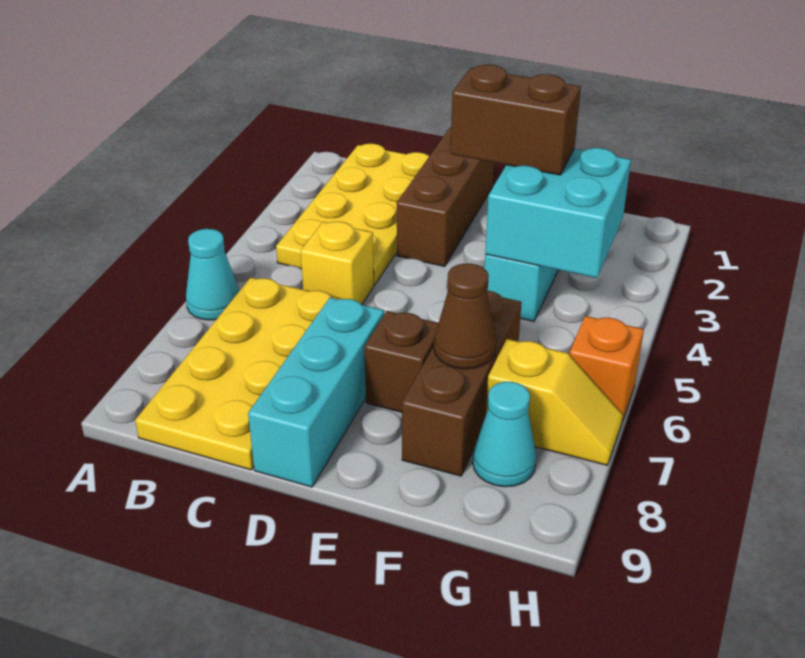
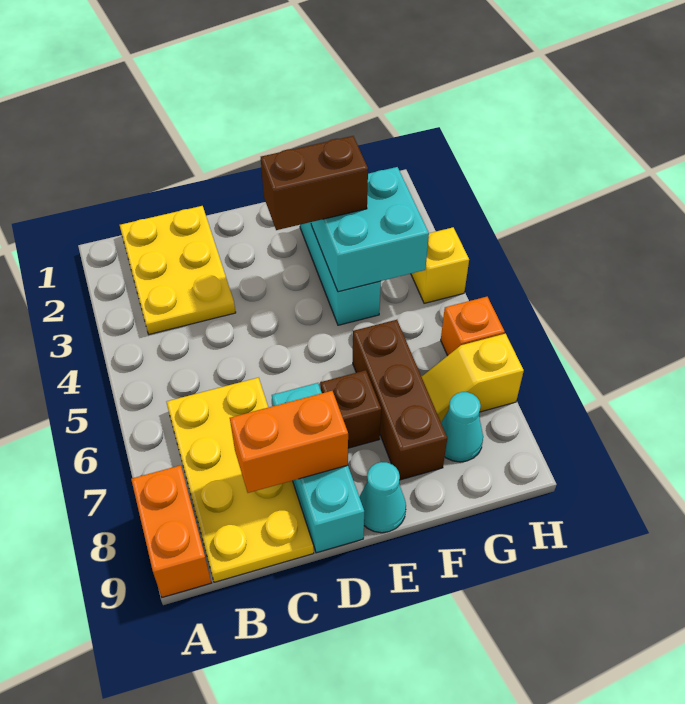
cyan cone A6 level 1 -> cyan cone E9 level 1
none -> orange brick A8:A9 level 1
yellow plate B1:C4 level 1 -> yellow plate B1:C3 level 1
yellow brick C5 level 1 -> yellow brick H4 level 1
none -> orange brick C8:D8 level 2
brown brick D1:D3 level 1 -> none
brown cone F7 level 2 -> none
yellow slope G7:H7 level 1 top G -> yellow slope G7:H7 level 1 top H

